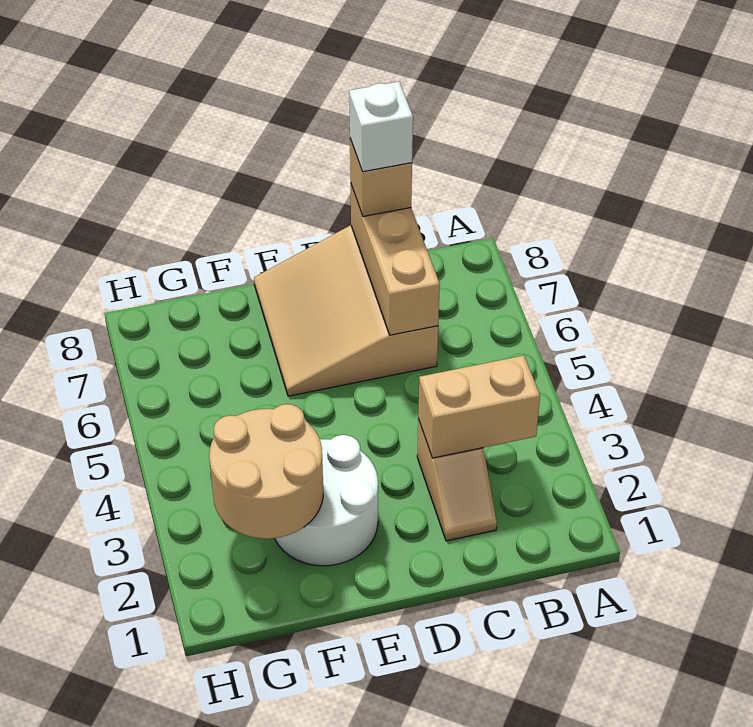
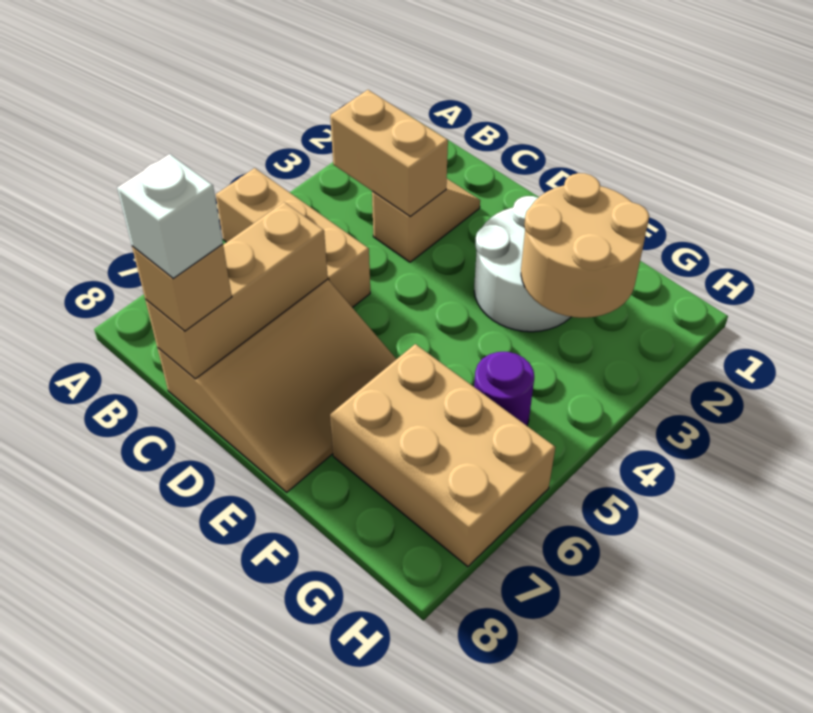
none -> tan brick A5:C5 level 1
none -> tan brick F6:H7 level 1
none -> purple round brick G5 level 1

